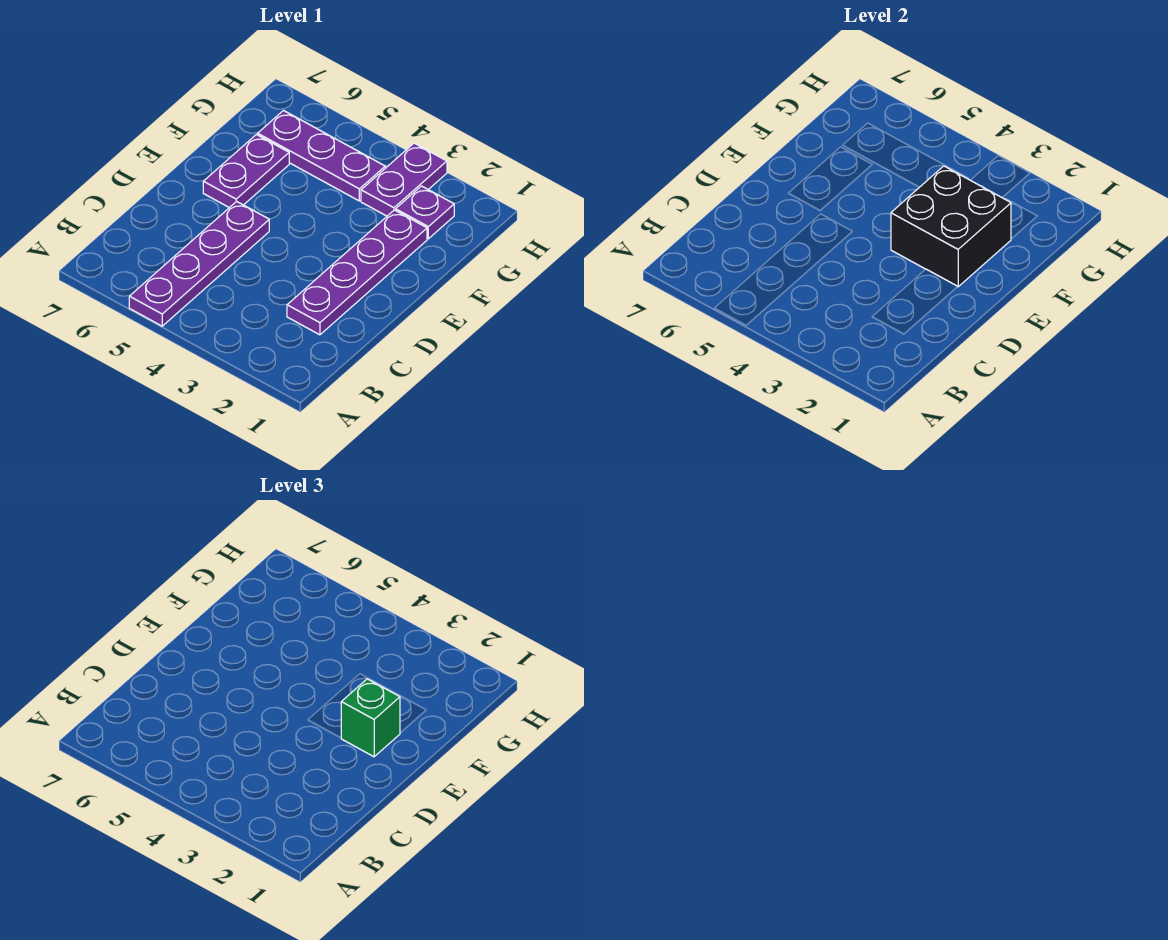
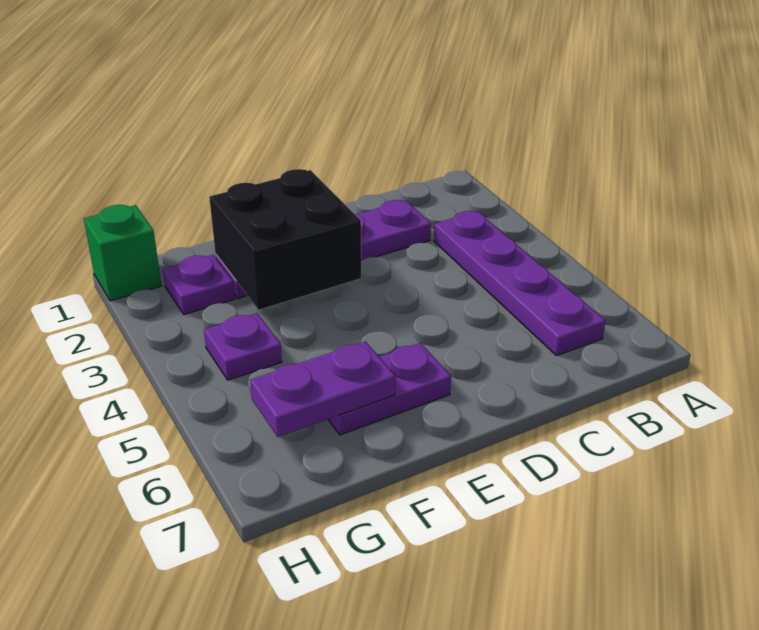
purple plate A5:D5 level 1 -> purple plate B3:B6 level 1
green brick E2 level 3 -> green brick H1 level 1
purple plate G3:H3 level 1 -> purple plate F6:G6 level 2
purple plate G4:G6 level 1 -> purple plate G4 level 1

